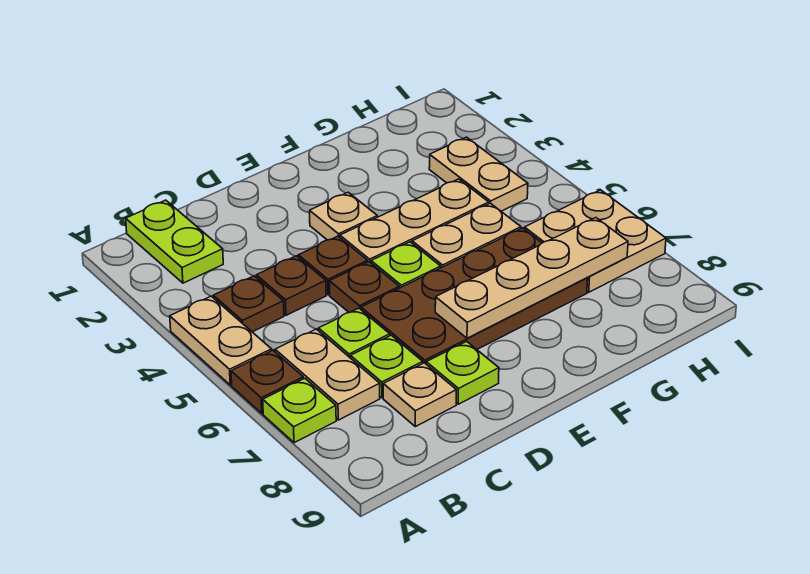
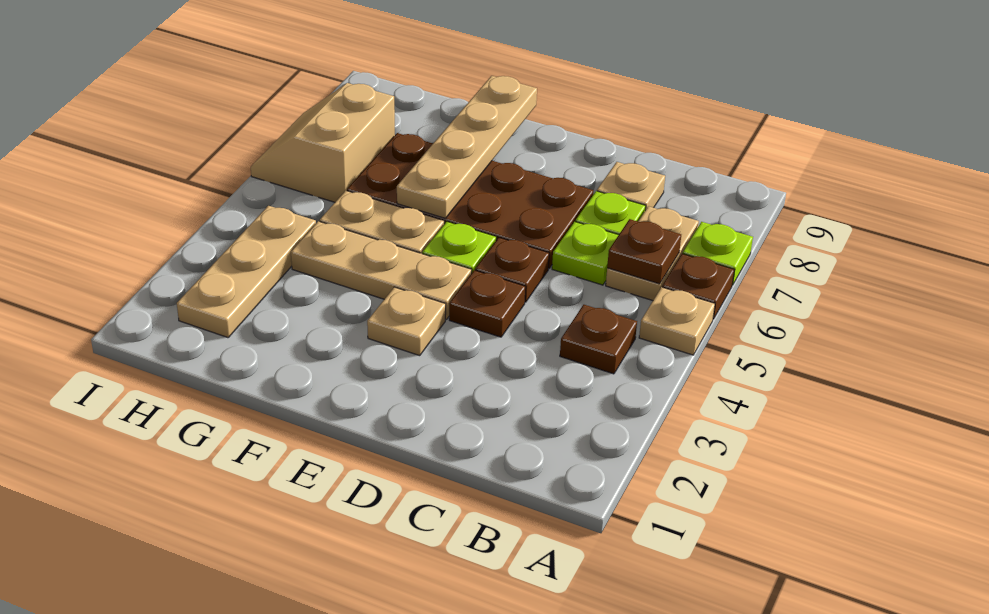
tan plate A4:A5 level 1 -> tan plate A5 level 1
lime plate B1:B2 level 1 -> none
brown plate C4 level 1 -> brown plate B6 level 2
lime plate D8 level 1 -> none
tan plate E7:H7 level 2 -> tan plate F6:F9 level 2
tan plate H3:H4 level 1 -> tan plate H2:H4 level 1
tan plate H6:I7 level 1 -> tan slope H6:I7 level 1 top H

